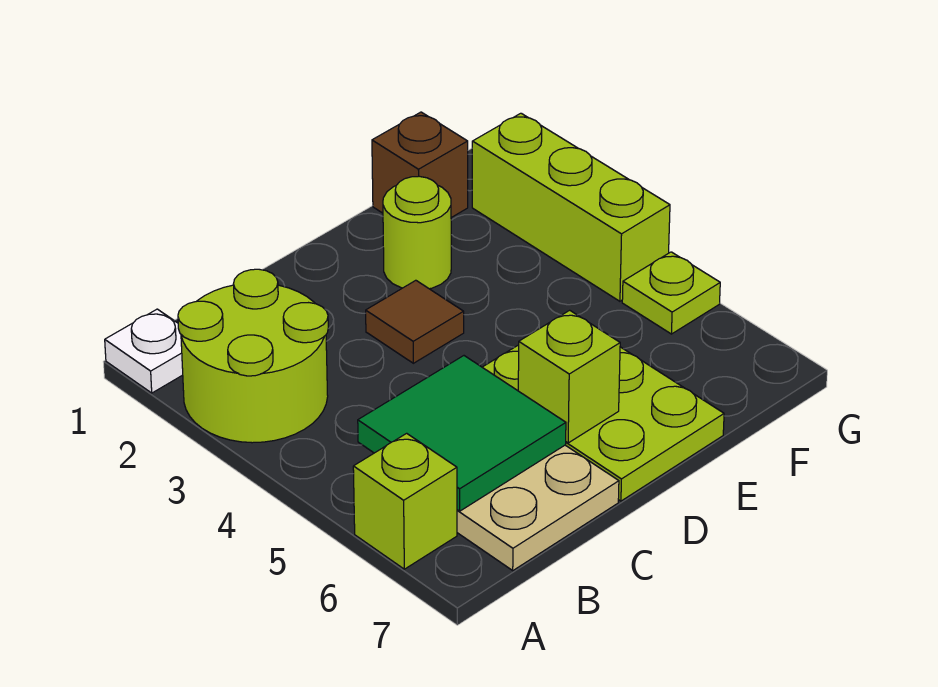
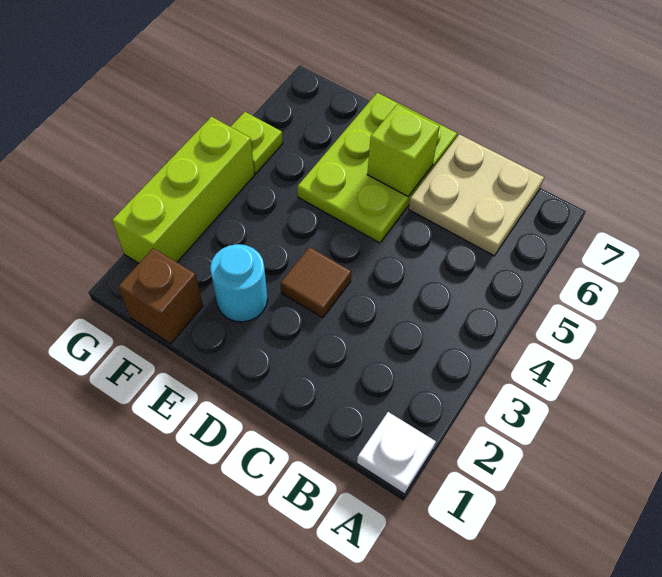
lime round brick A2:B3 level 1 -> none
lime brick A6 level 1 -> none
green tile B5:C6 level 2 -> none
lime round brick E2 level 1 -> cyan round brick E2 level 1

